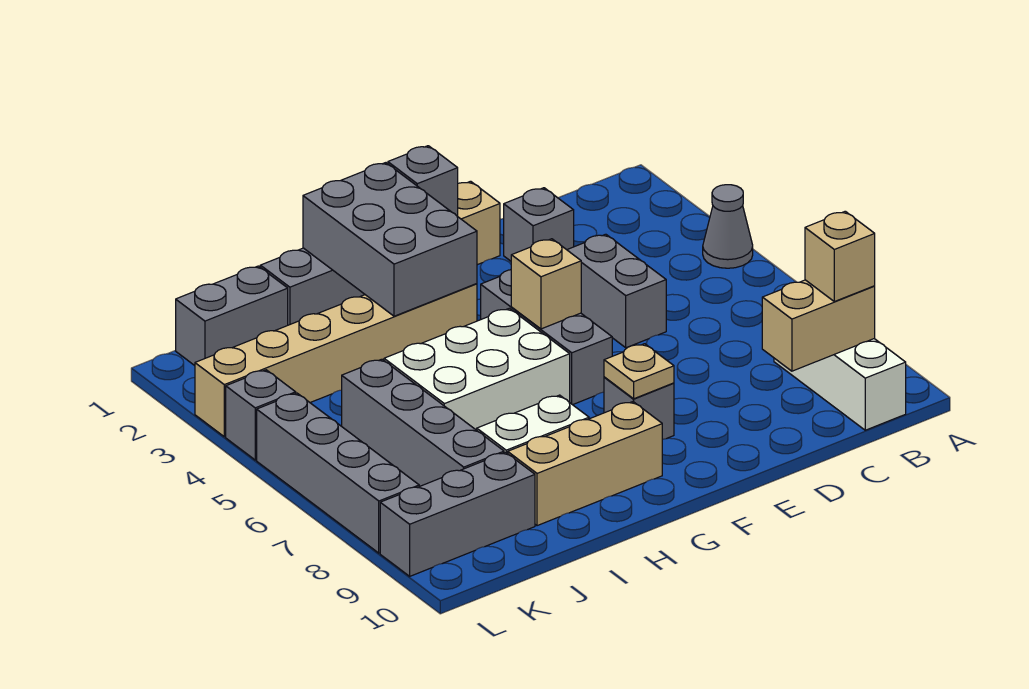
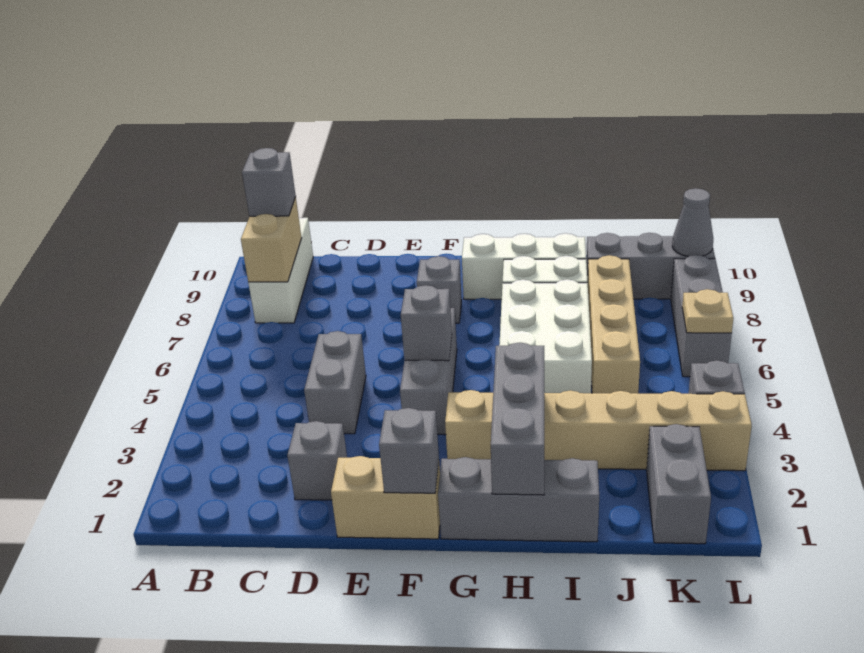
grey cone A4 level 1 -> grey cone L9 level 2
tan brick B9:C9 level 2 -> tan brick B8:B9 level 2
tan brick B9 level 3 -> grey brick B9 level 3
tan brick F5 level 2 -> grey brick F5 level 2
tan plate F8 level 2 -> tan plate L6 level 2
grey brick G1:H3 level 2 -> grey brick H1:H3 level 2
white brick G5:I6 level 1 -> white brick H5:I7 level 1
tan brick G9:I9 level 1 -> white brick G9:I9 level 1
grey brick J1:K1 level 1 -> grey brick K1:K2 level 1
grey brick J5:J8 level 1 -> tan brick J5:J8 level 1
grey brick L5:L8 level 1 -> grey brick L6:L8 level 1

